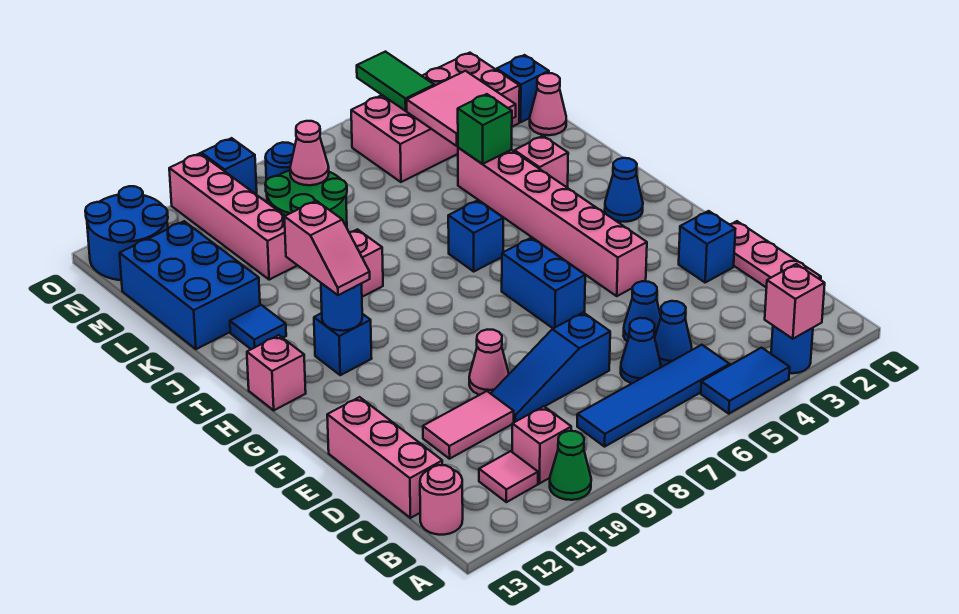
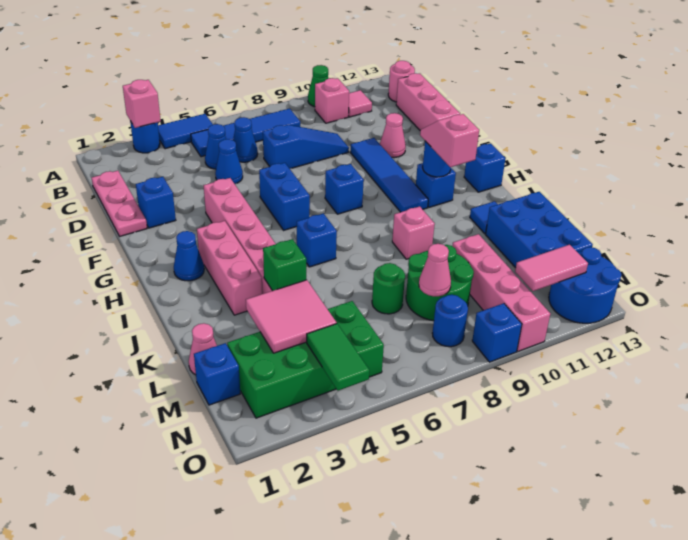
pink tile D10:D11 level 1 -> pink tile N11:N12 level 2
pink cone E9 level 1 -> pink cone E11 level 1
none -> blue tile E10:H10 level 1
none -> blue brick G8 level 1
pink brick H13 level 1 -> blue brick H13 level 1
pink brick J3 level 1 -> pink brick H3:J3 level 1
none -> green round brick L7 level 1
pink brick M2:N5 level 1 -> green brick M2:N5 level 1

